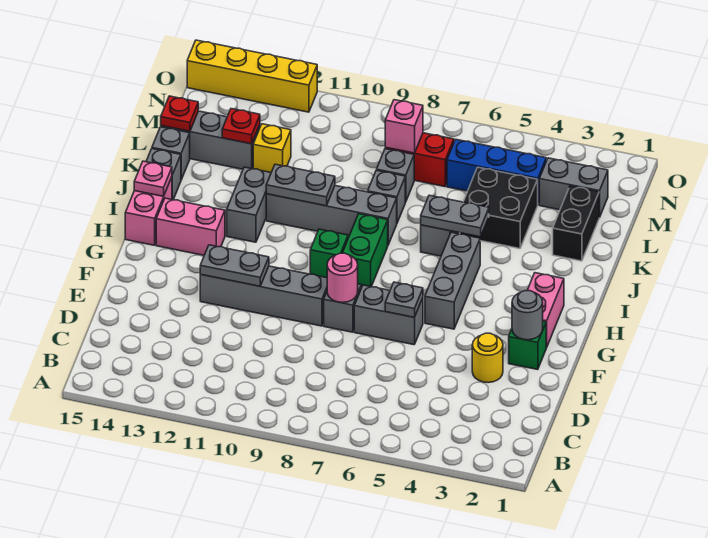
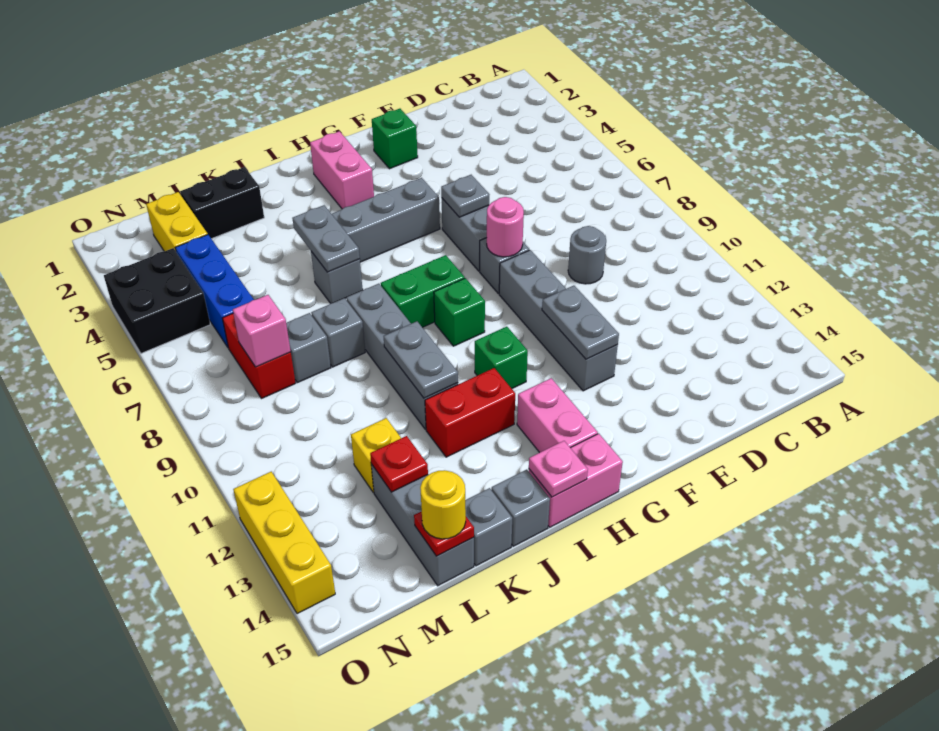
yellow round brick E3 level 1 -> yellow round brick L15 level 3
grey round brick F2 level 2 -> grey round brick D9 level 1
pink brick G2:H2 level 1 -> pink brick H2:H3 level 1
none -> green brick H11 level 1
grey brick I12:J12 level 1 -> red brick I12:J12 level 1
black brick K4:L5 level 1 -> black brick N4:O5 level 1
grey brick M2:M3 level 1 -> yellow brick M2:M3 level 1
yellow brick O12:O15 level 1 -> yellow brick O12:O14 level 1

